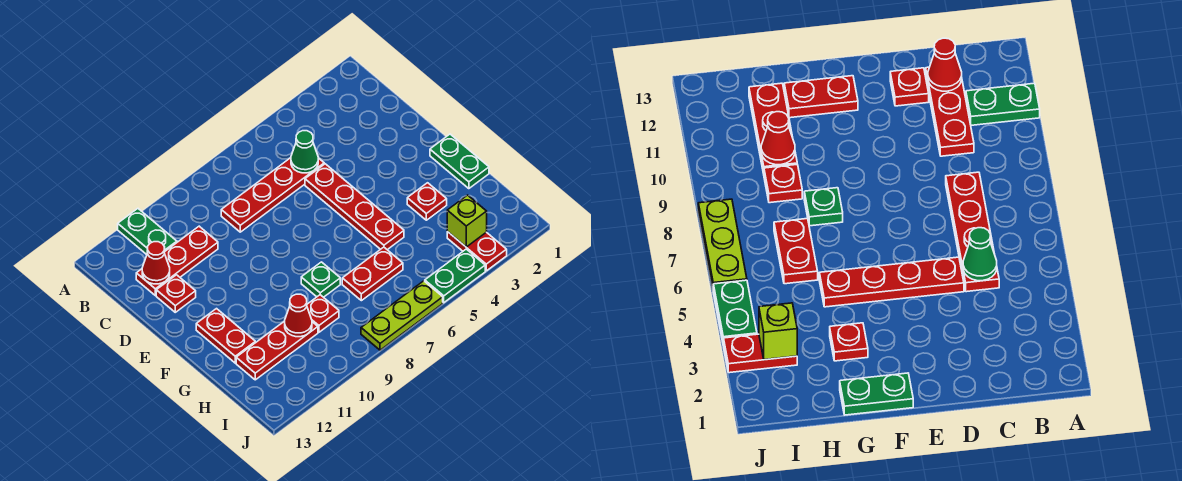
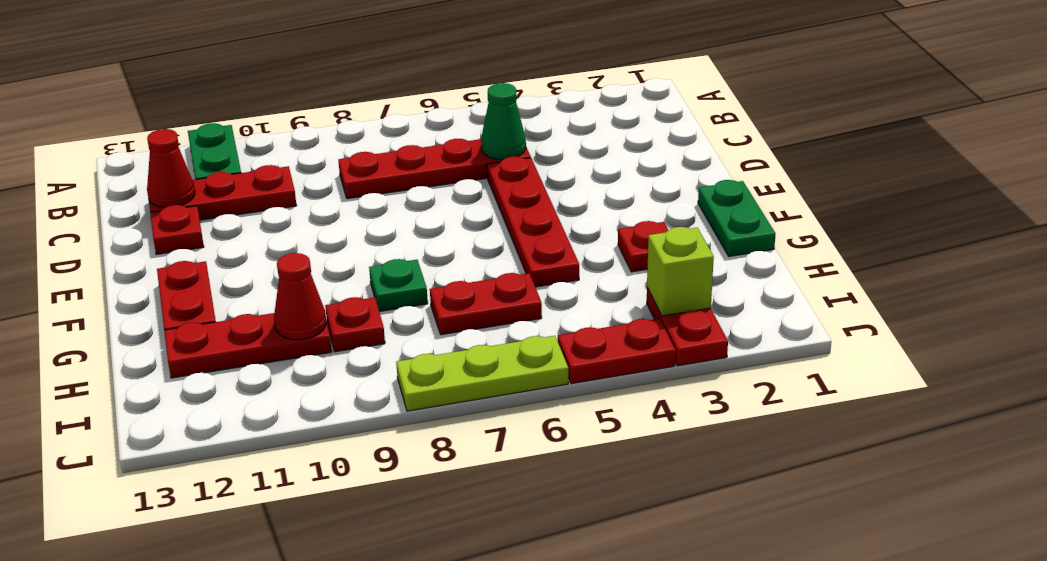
green plate J4:J5 level 1 -> red plate J4:J5 level 1

